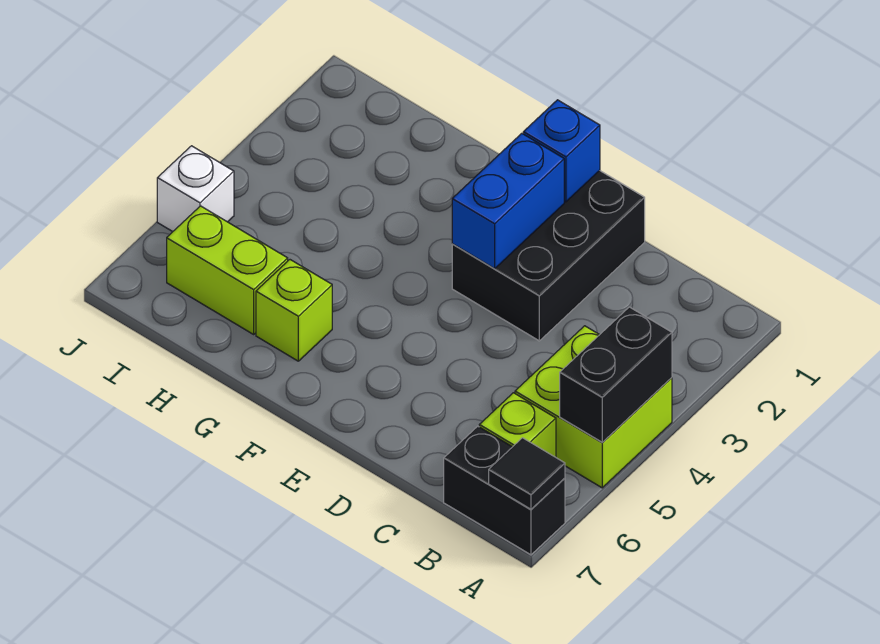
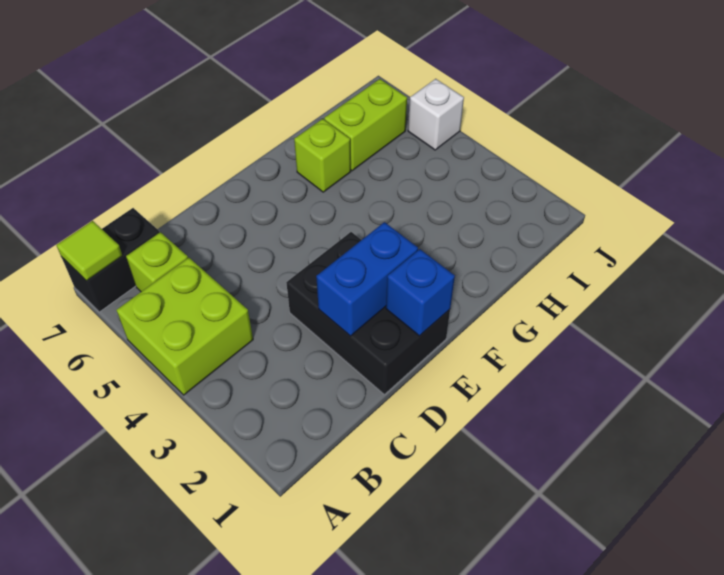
black brick A4:A5 level 2 -> none
black tile A7 level 2 -> lime tile A7 level 2
blue brick E2:E3 level 2 -> blue brick D2:E2 level 2

